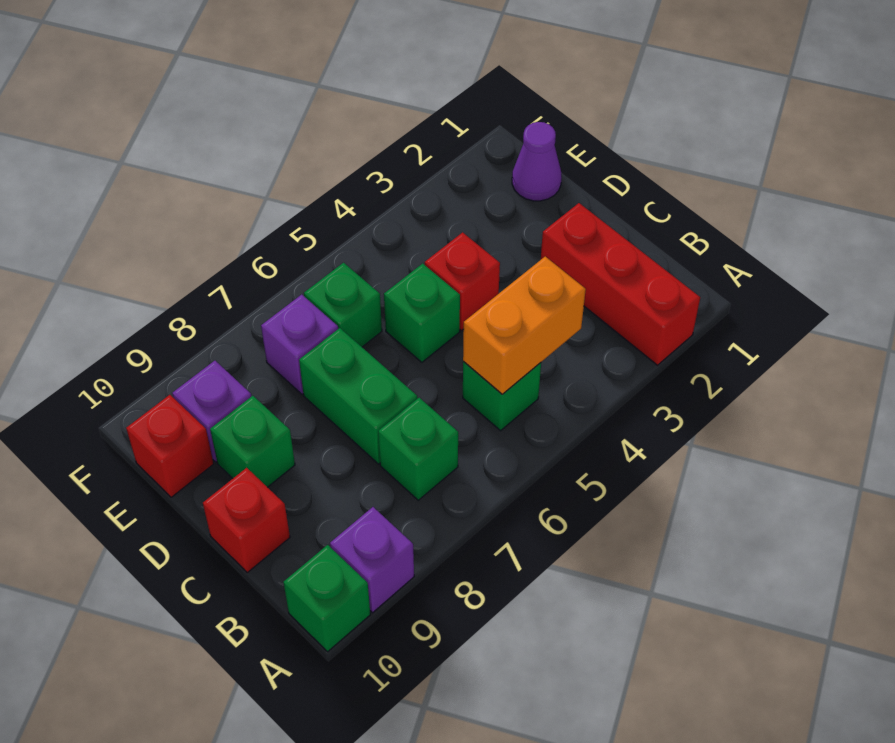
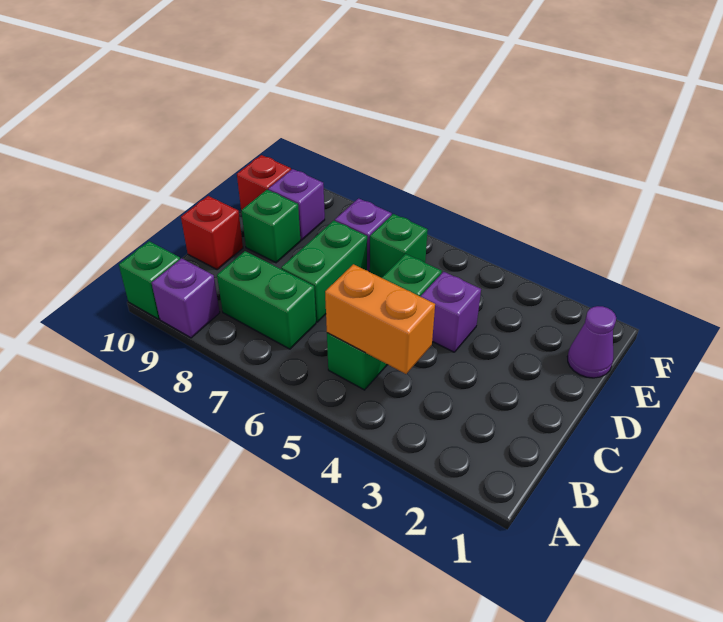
red brick A2:C2 level 1 -> none
green brick B7 level 1 -> green brick B7:B8 level 1
red brick D4 level 1 -> purple brick D4 level 1

